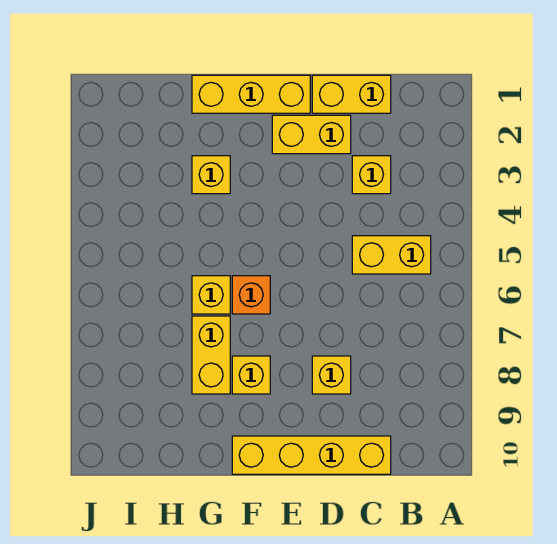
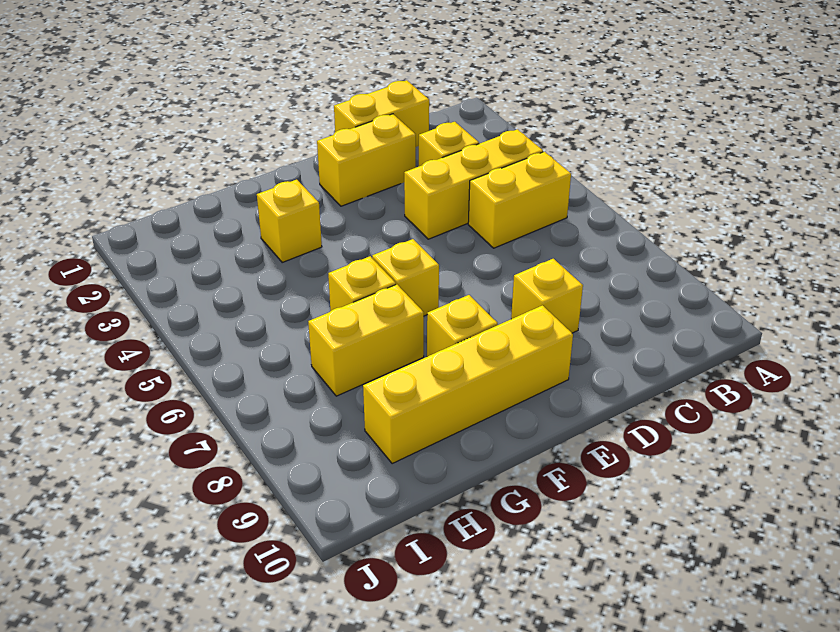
yellow brick C10:F10 level 1 -> yellow brick E9:H9 level 1
yellow brick E1:G1 level 1 -> yellow brick B4:D4 level 1
orange brick F6 level 1 -> yellow brick F6 level 1
yellow brick G7:G8 level 1 -> yellow brick G7:H7 level 1

